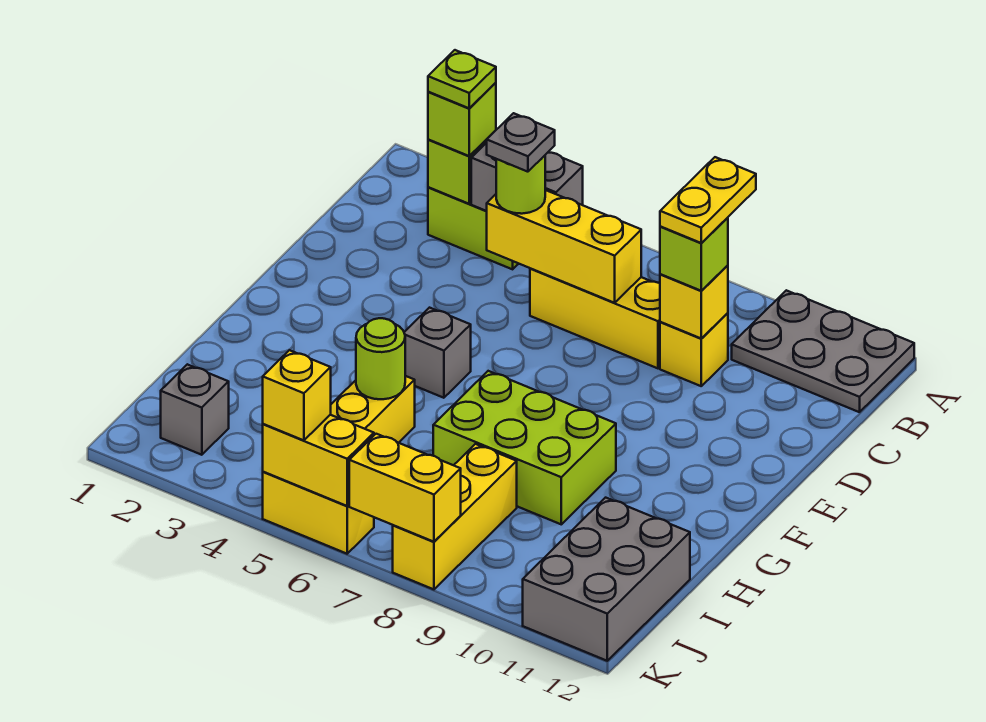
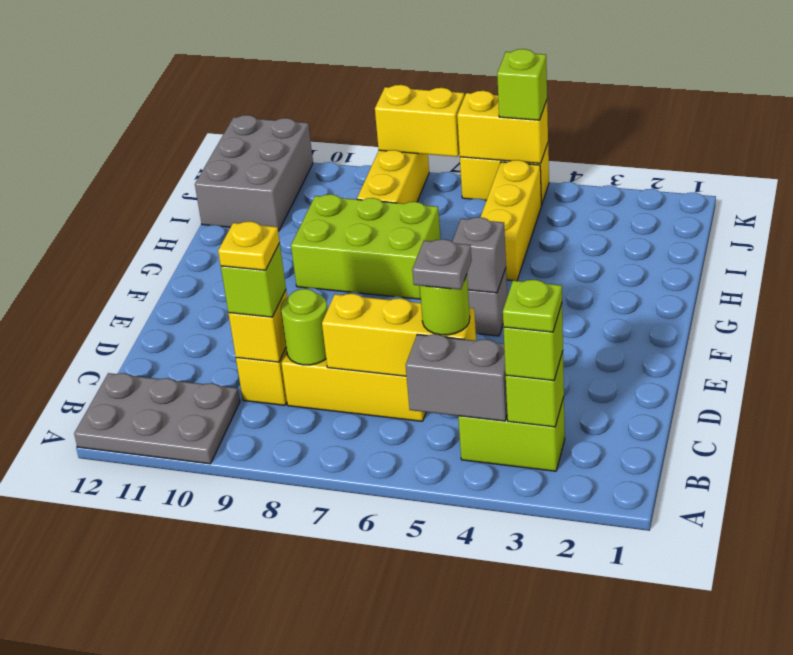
yellow plate B9:C9 level 4 -> yellow plate C9 level 4
lime round brick H5 level 2 -> lime round brick C8 level 2
grey brick J2 level 1 -> grey brick F5 level 2
yellow brick K5 level 3 -> lime brick K5 level 3

